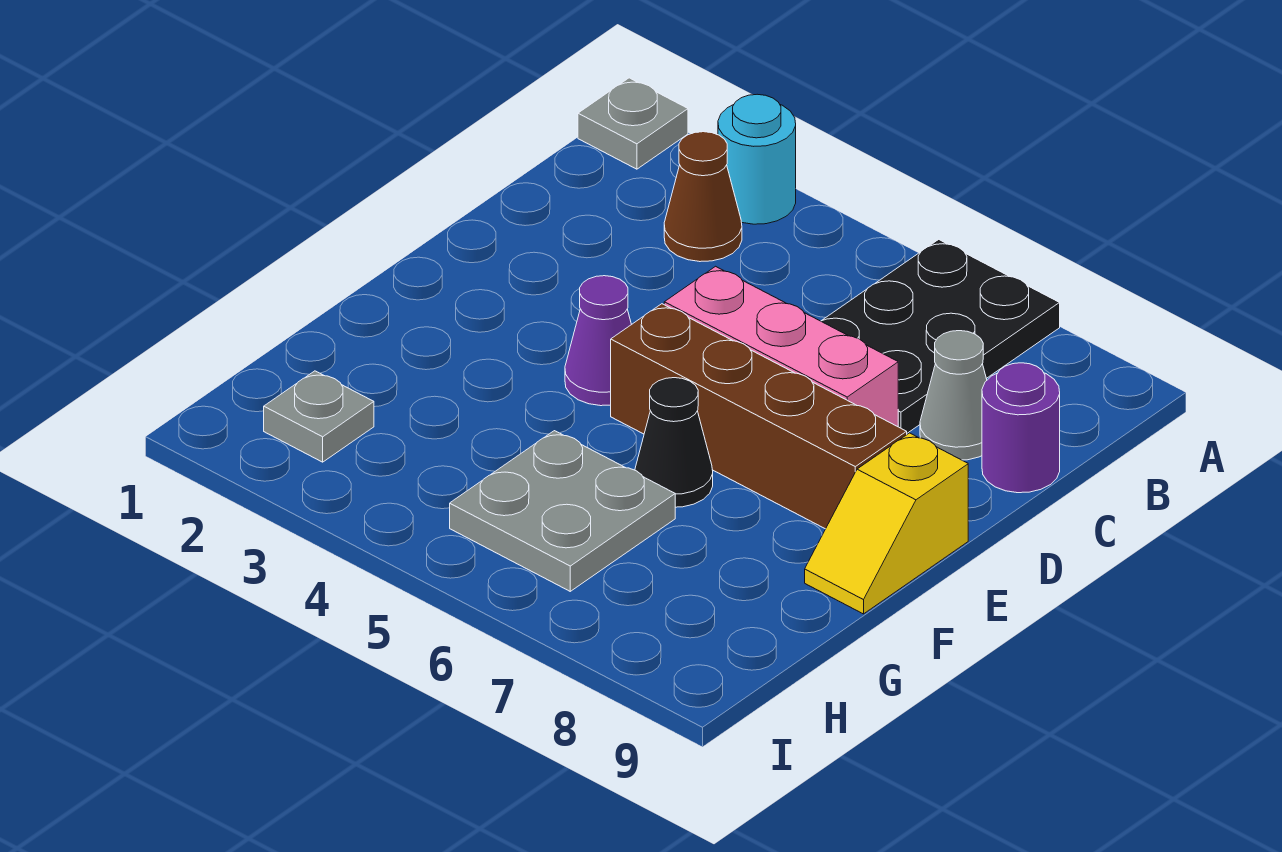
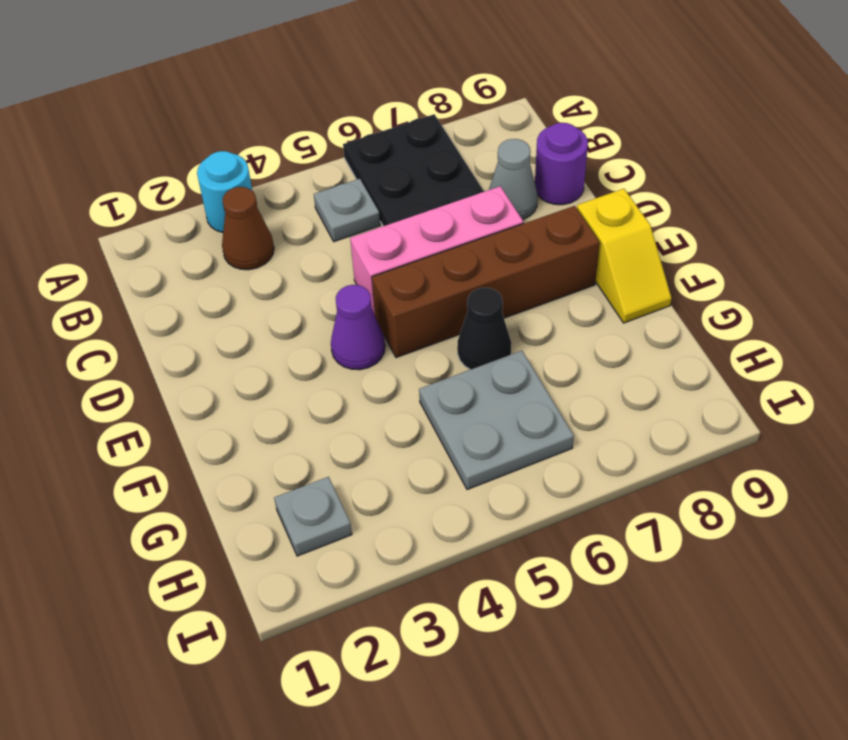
grey plate A1 level 1 -> grey plate B5 level 1

